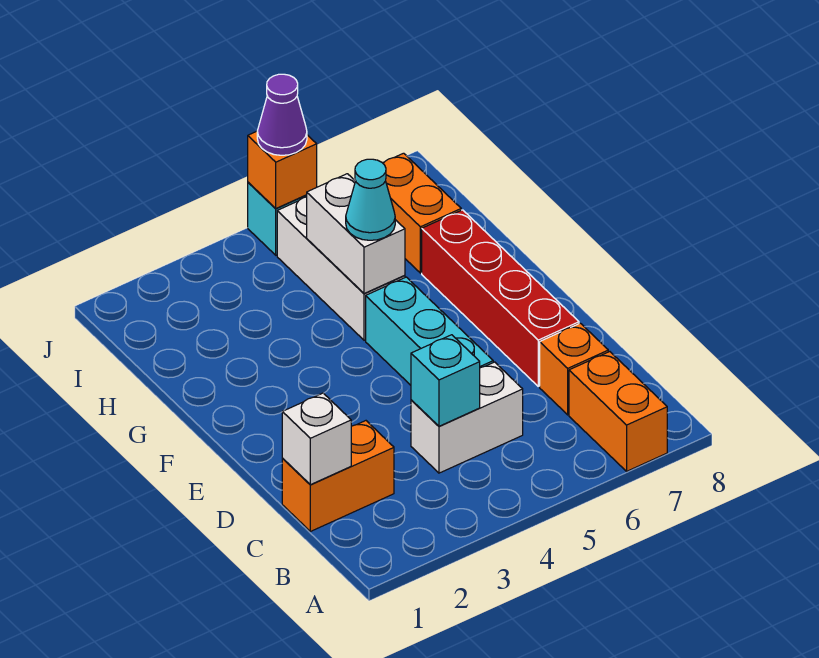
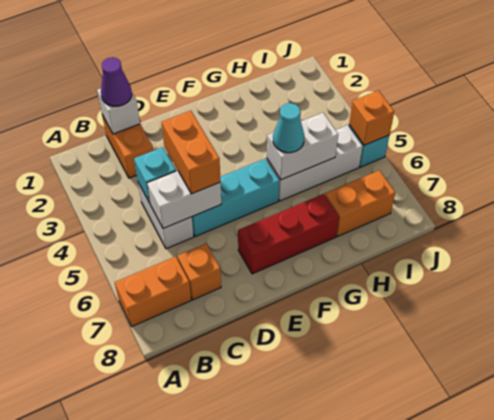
none -> white brick C5:D5 level 2
none -> orange brick D4:D5 level 3
red brick D7:G7 level 1 -> red brick E7:G7 level 1
purple cone J5 level 3 -> purple cone C1 level 3

